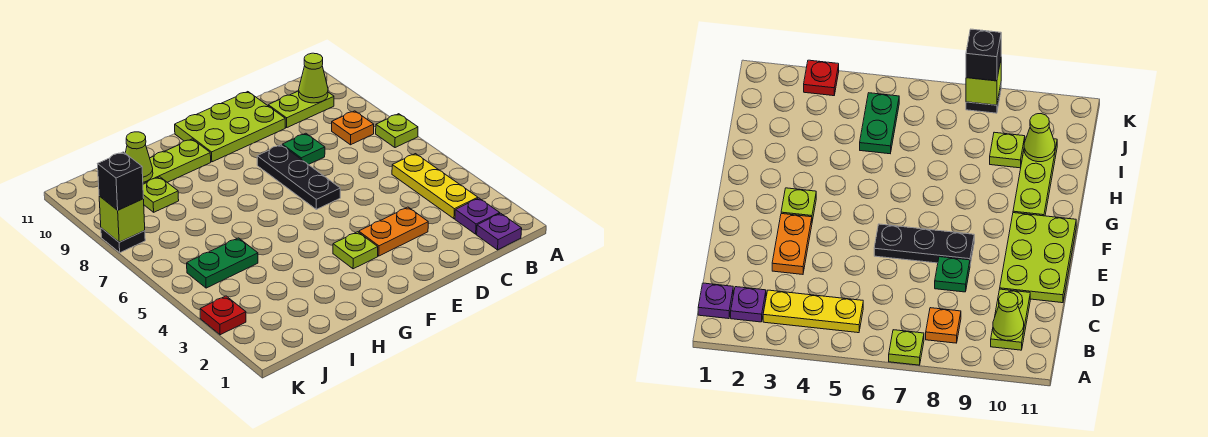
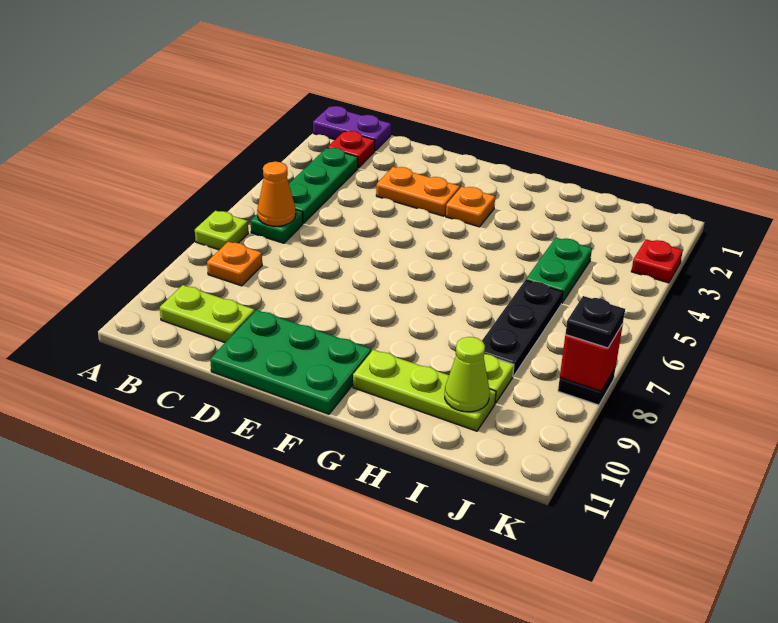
purple plate B1 level 1 -> purple plate A1:B1 level 1
purple plate B2 level 1 -> red plate B2 level 1
yellow plate B3:B5 level 1 -> green plate B3:B5 level 1
none -> orange cone B6 level 2
lime cone B10 level 2 -> none
green plate D8 level 1 -> green plate B6 level 1
lime plate D10:F11 level 1 -> green plate D10:F11 level 1
black plate E6:E8 level 1 -> black plate I6:I8 level 1
lime plate F3 level 1 -> orange plate F3 level 1
green plate I5:J5 level 1 -> green plate I4:I5 level 1
lime brick K8 level 2 -> red brick K8 level 2
black brick K8 level 3 -> black plate K8 level 3

